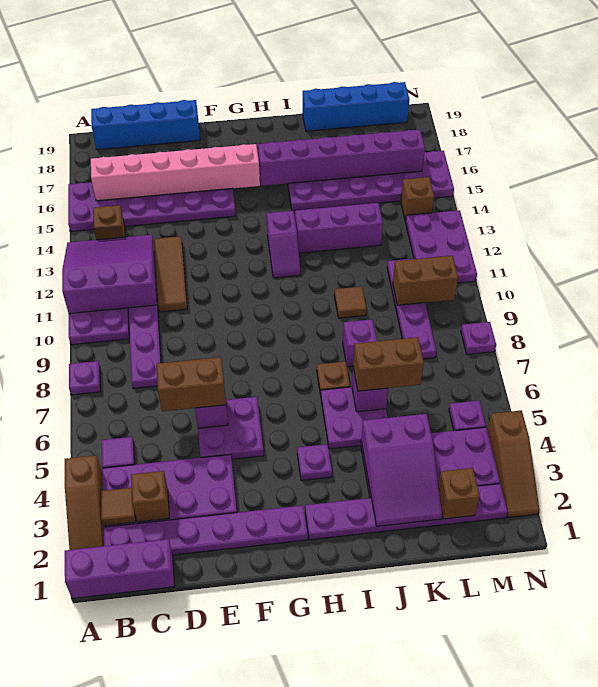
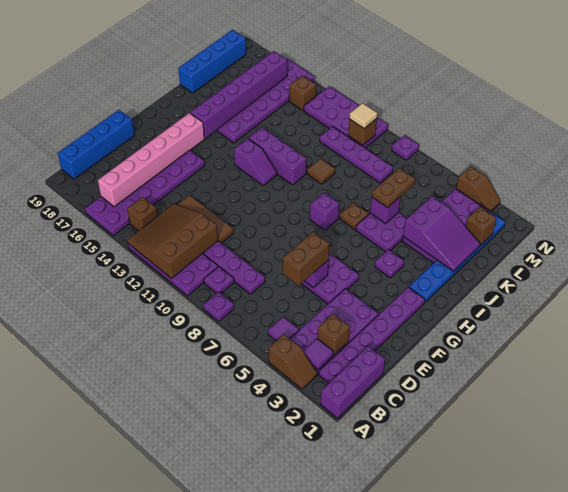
brown slope A2:A4 level 1 top 4 -> brown slope A3:A4 level 1 top 4
purple slope A11:C13 level 2 top 11 -> brown slope A11:C13 level 2 top 11
brown tile B3 level 2 -> purple tile B3 level 2
purple plate H2:M2 level 1 -> blue plate H2:M2 level 1
purple brick I13:K13 level 1 -> purple brick I11:I13 level 1
brown brick J6:K6 level 3 -> brown plate J6:K6 level 3
purple brick J8 level 1 -> purple brick H8 level 1
brown brick L10:M10 level 2 -> brown brick M10 level 2
purple plate M5 level 1 -> purple plate B9 level 1
none -> tan tile M10 level 3
purple plate M11:N13 level 1 -> purple plate M10:N13 level 1
brown slope N2:N4 level 1 top 4 -> brown slope N3:N4 level 1 top 4

